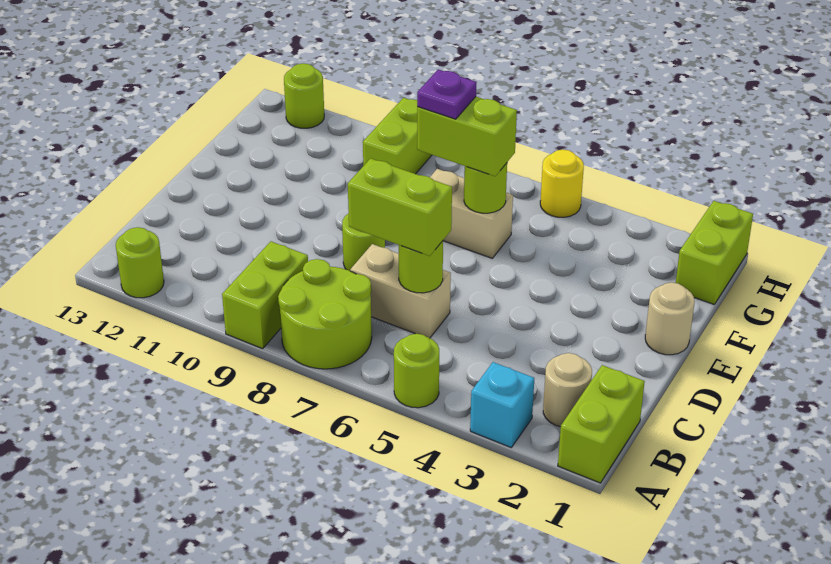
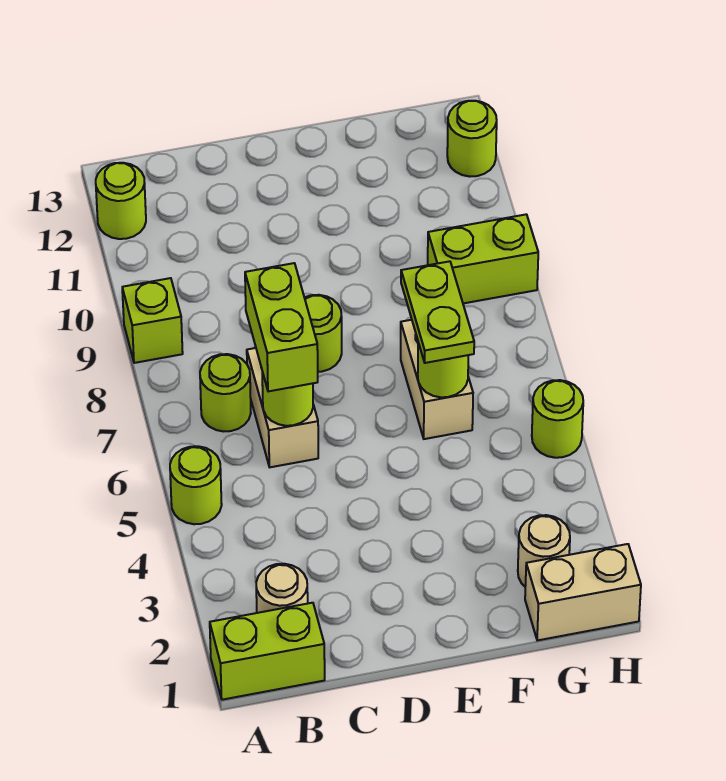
cyan brick A3 level 1 -> none
lime round brick A7:B8 level 1 -> lime round brick B7 level 1
lime brick A9:B9 level 1 -> lime brick A9 level 1
tan round brick E1 level 1 -> tan round brick G2 level 1
lime brick F6:F7 level 3 -> lime plate F6:F7 level 3
purple plate F7 level 4 -> none
lime brick G1:H1 level 1 -> tan brick G1:H1 level 1
yellow round brick H5 level 1 -> lime round brick H5 level 1

